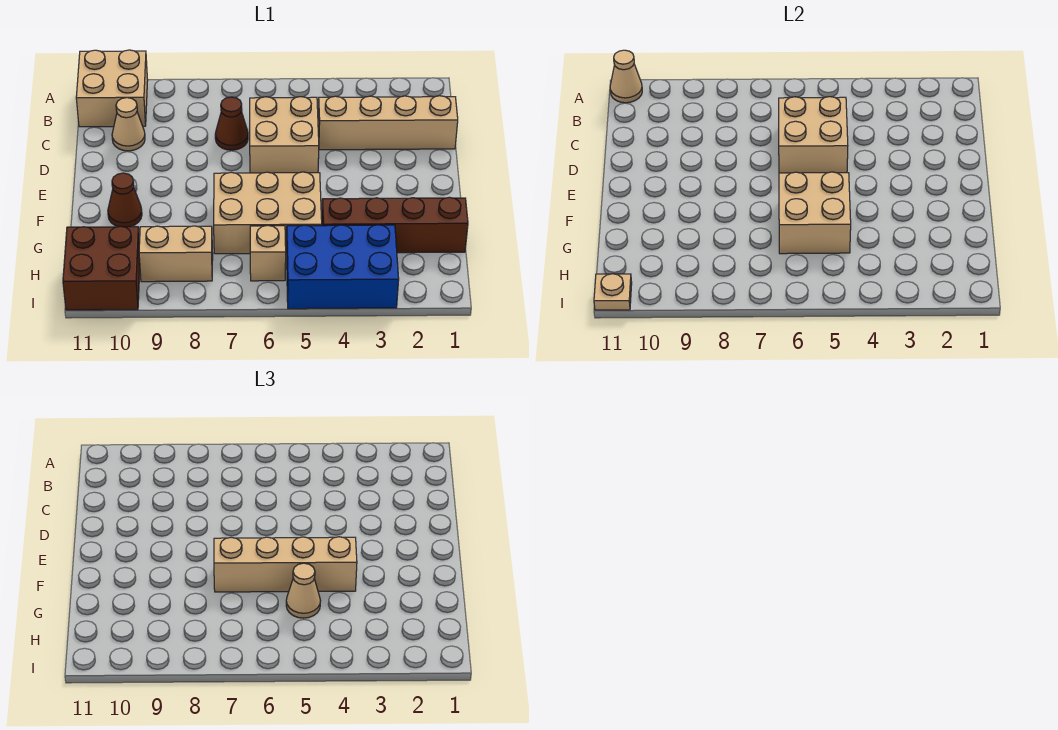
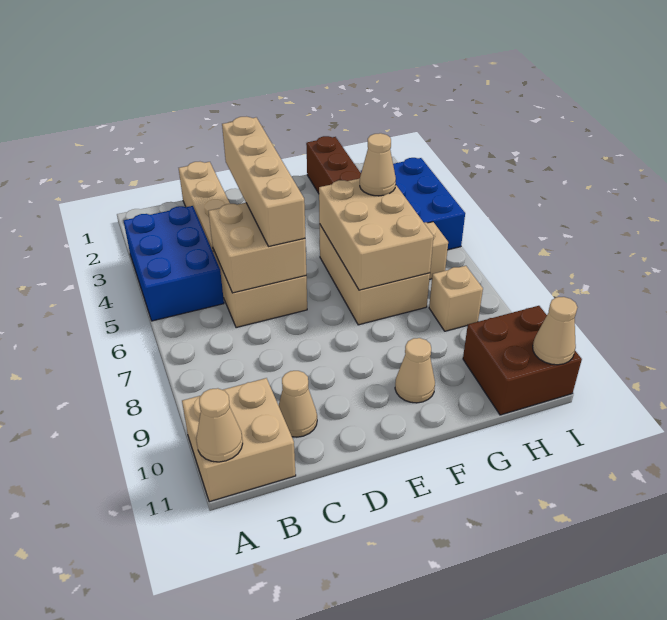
none -> blue brick A3:B5 level 1
brown cone C7 level 1 -> none
tan brick F4:F7 level 3 -> tan brick D3:D6 level 3
tan brick F5:G6 level 2 -> tan brick F5:G7 level 2
brown cone F10 level 1 -> tan cone F10 level 1
tan brick H8:H9 level 1 -> tan brick H8 level 1
tan plate I11 level 2 -> tan cone I11 level 2

